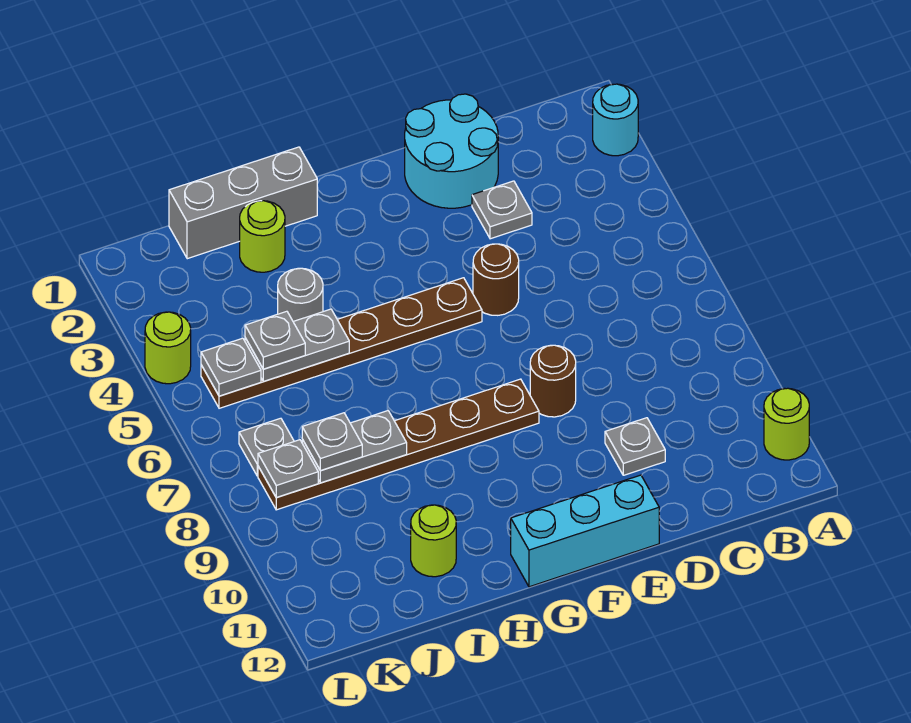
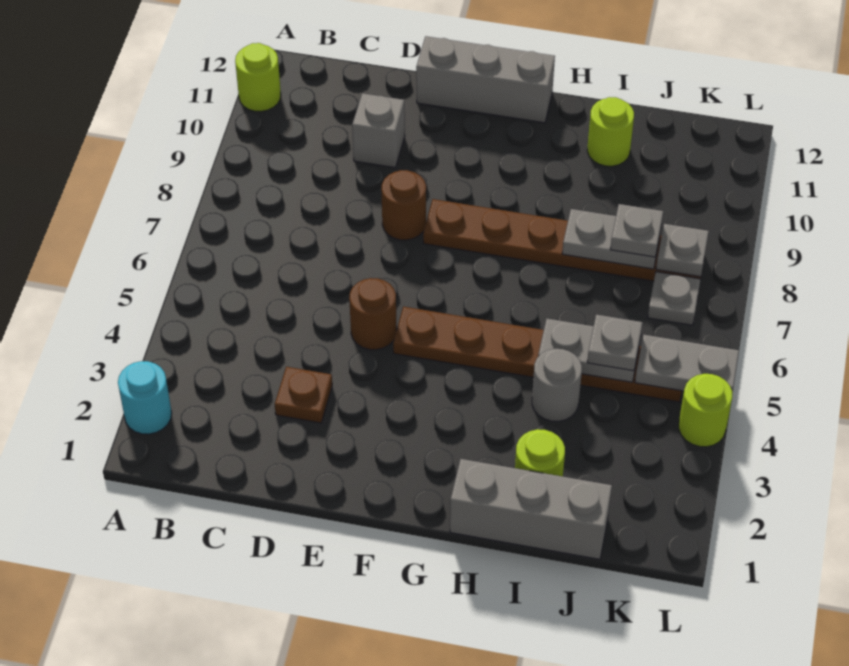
cyan round brick D1:E2 level 1 -> none
grey plate D3 level 1 -> brown plate D3 level 1
grey plate D10 level 1 -> grey brick D10 level 1
cyan brick E12:G12 level 1 -> grey brick E12:G12 level 1
grey plate K5 level 2 -> grey plate K5:L5 level 2

